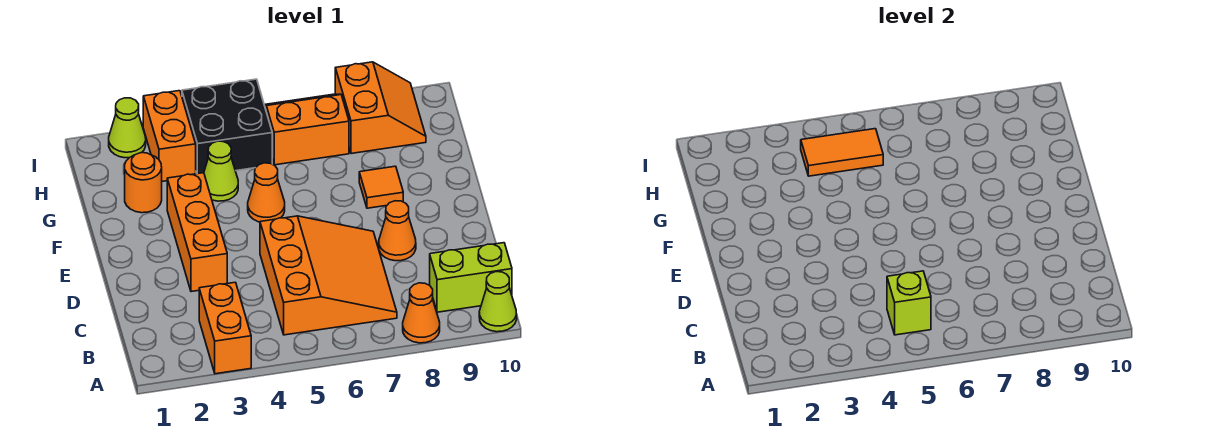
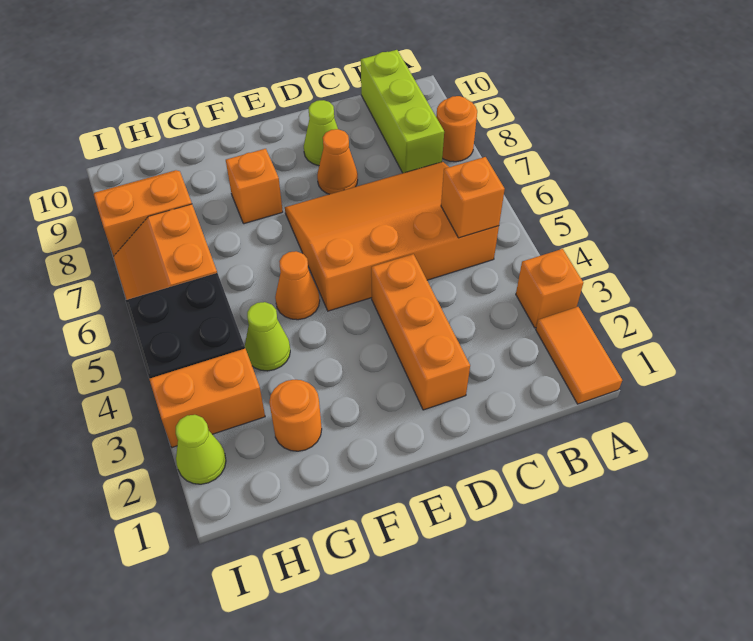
orange brick A3:B3 level 1 -> orange brick A3 level 1
orange cone A8 level 1 -> orange round brick A8 level 1
lime cone A10 level 1 -> lime cone D9 level 1
orange slope B5:D7 level 1 top 5 -> orange slope B5:E7 level 1 top 5
lime brick B5 level 2 -> orange brick B5 level 2
lime brick B9:B10 level 1 -> lime brick B8:B10 level 1
orange brick D3:F3 level 1 -> orange brick D2:D4 level 1
orange tile F8 level 1 -> orange brick F8 level 1
orange tile H4:H5 level 2 -> orange tile A1:A2 level 1

